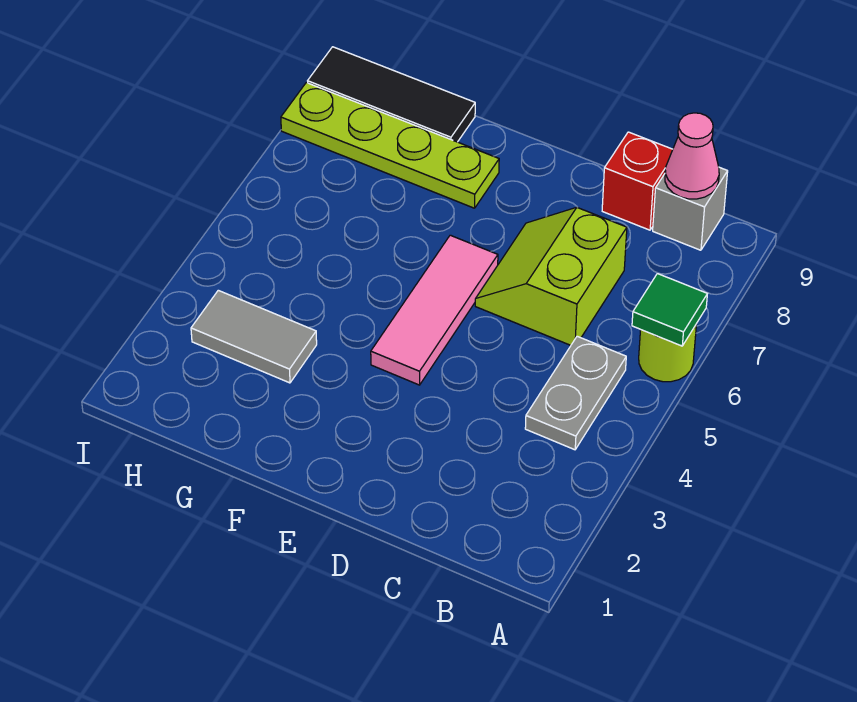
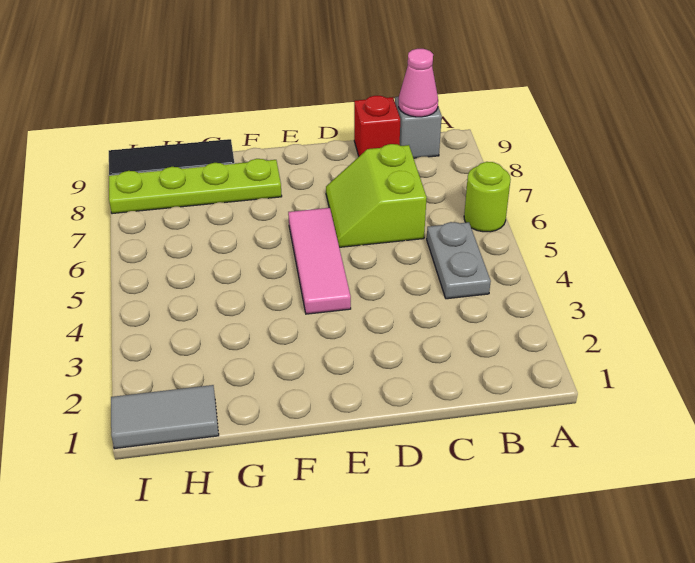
green tile A6 level 2 -> none
grey tile G3:H3 level 1 -> grey tile H1:I1 level 1

